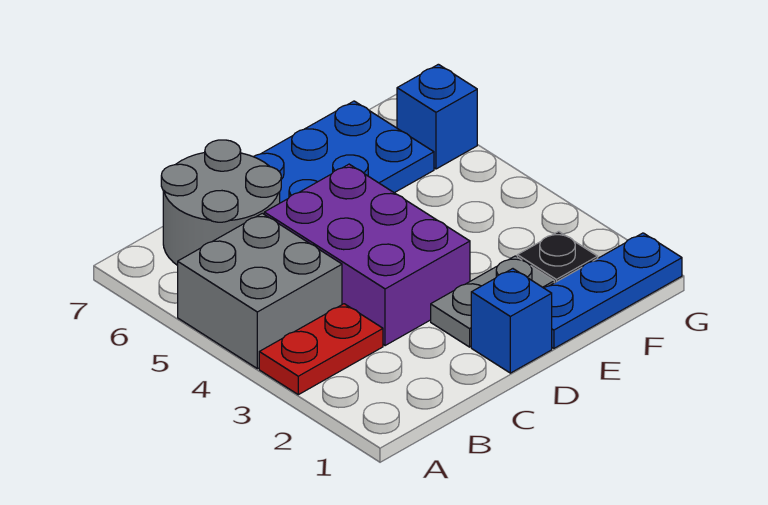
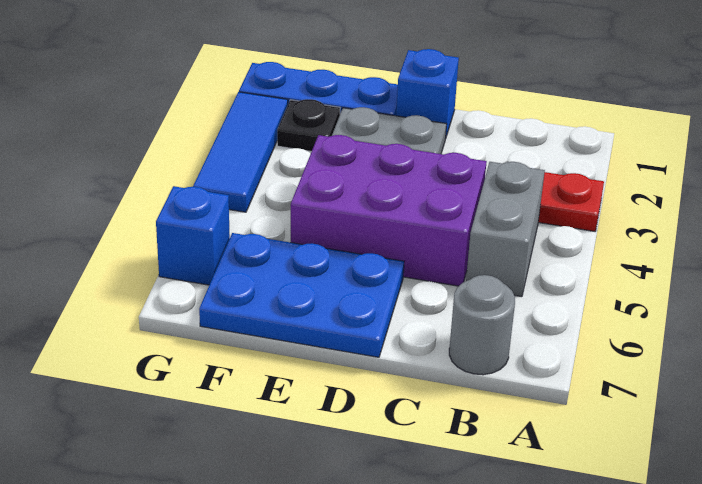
grey brick A4:B5 level 1 -> grey brick B4:B5 level 1
grey round brick B6:C7 level 1 -> grey round brick B7 level 1
purple brick C3:D5 level 1 -> purple brick C4:E5 level 1
none -> blue tile G2:G4 level 1

